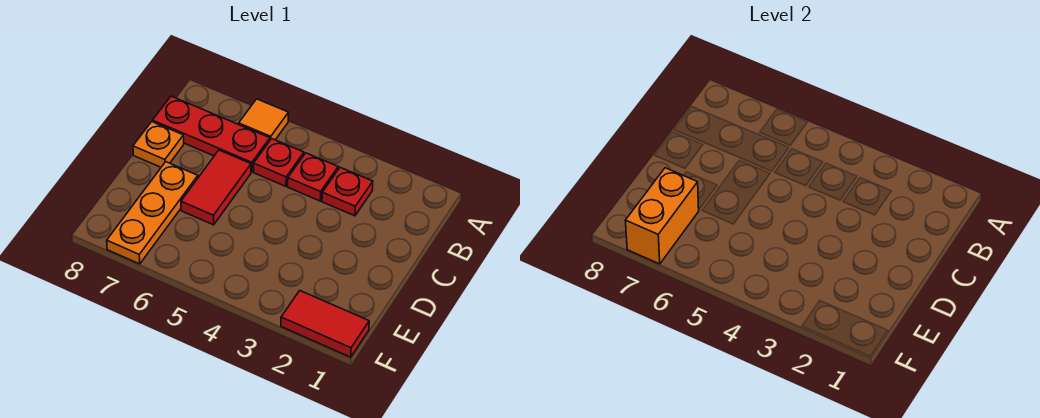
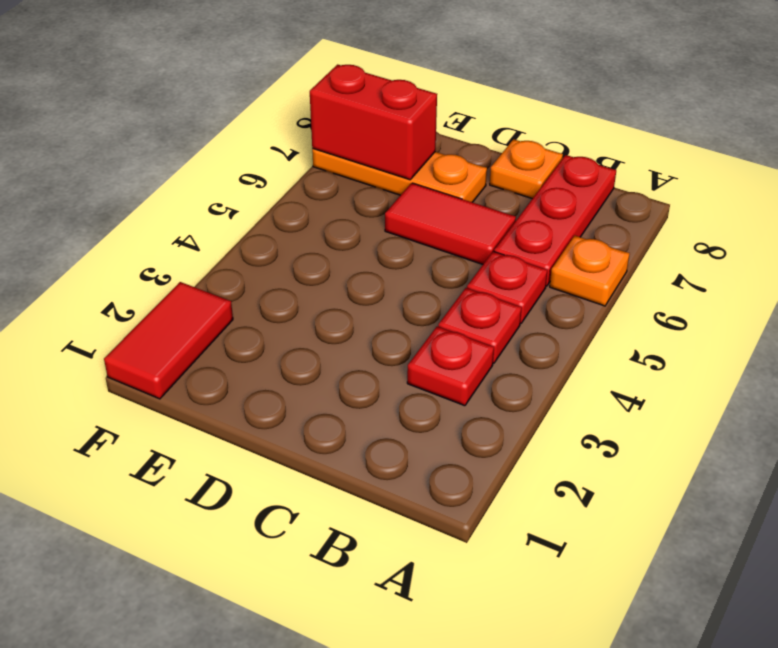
orange tile A6 level 1 -> orange plate A6 level 1
orange brick E7:F7 level 2 -> red brick E7:F7 level 2

